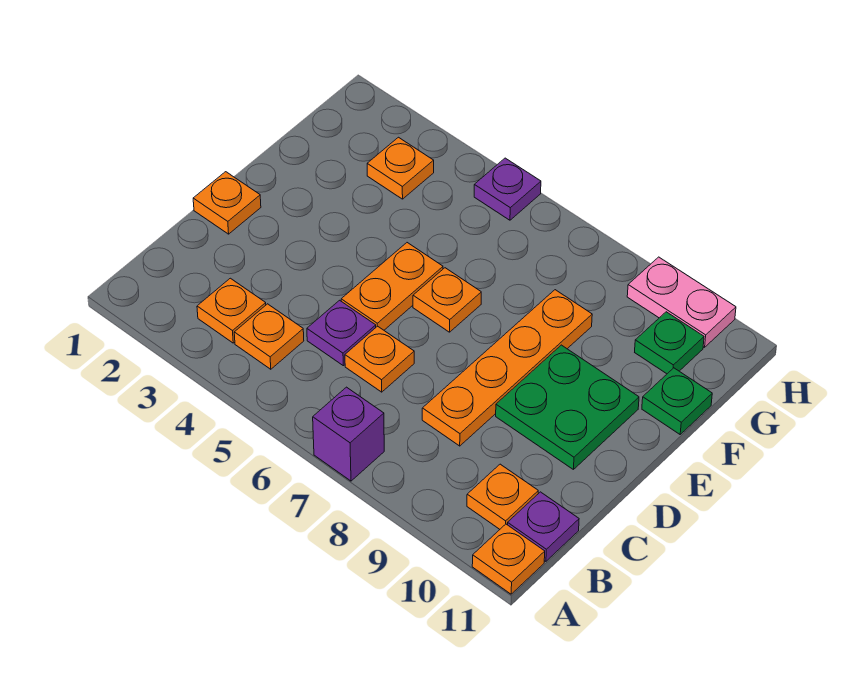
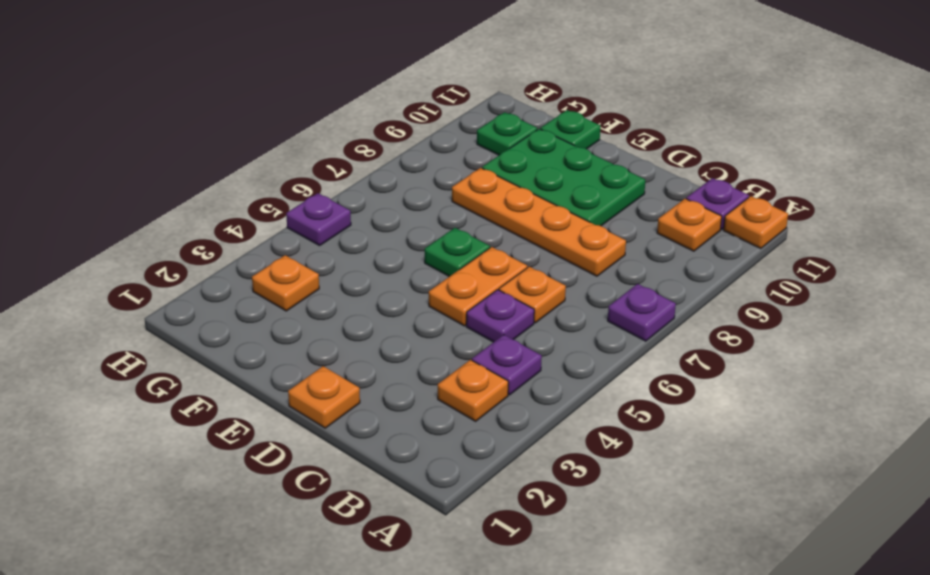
purple brick A7 level 1 -> purple plate A7 level 1
orange plate B4 level 1 -> purple plate B4 level 1
orange plate D5:E5 level 1 -> orange plate D5:D6 level 1
green plate D9:E10 level 1 -> green plate D9:F10 level 1
orange plate E6 level 1 -> green plate E6 level 1
pink plate H9:H10 level 1 -> none

